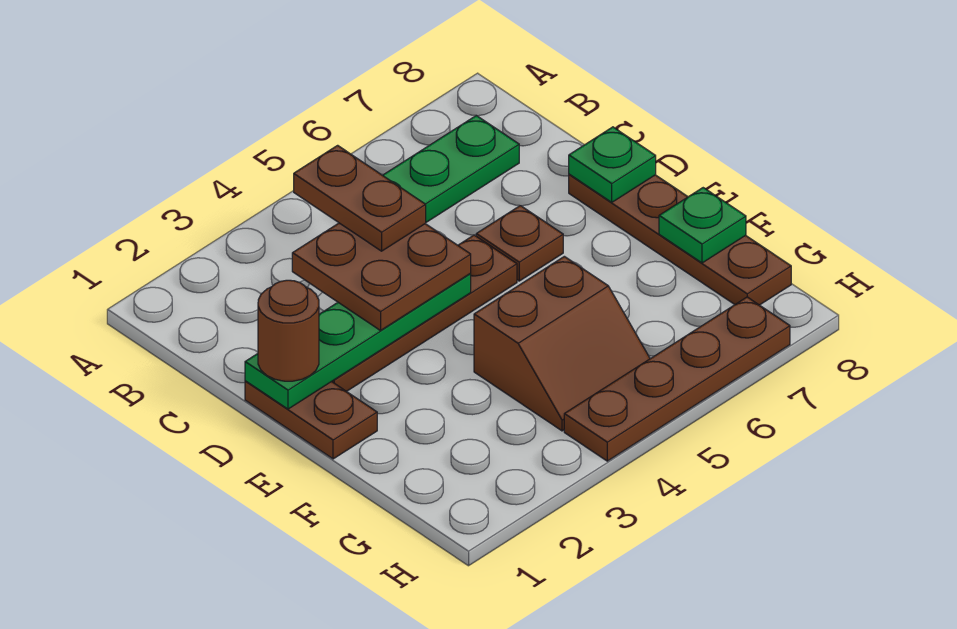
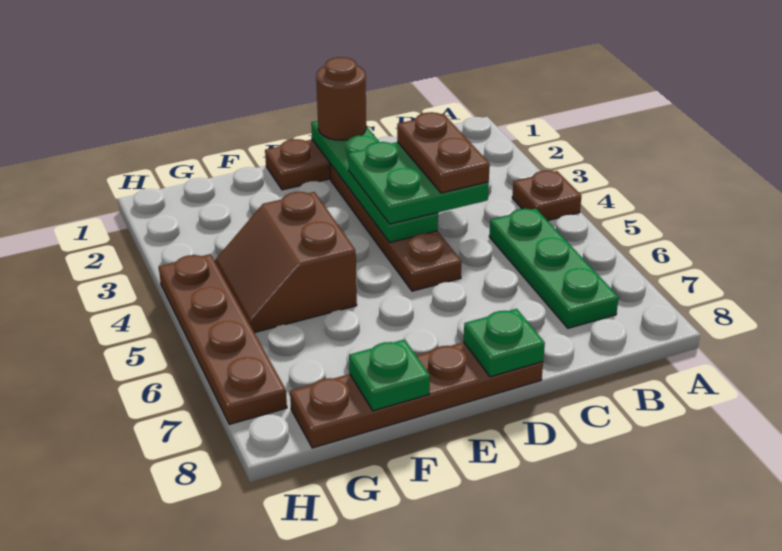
brown plate B4:C4 level 4 -> brown plate C3:C4 level 4
brown plate C3:D4 level 3 -> green plate C3:D4 level 3
brown plate D6 level 1 -> brown plate A4 level 1

